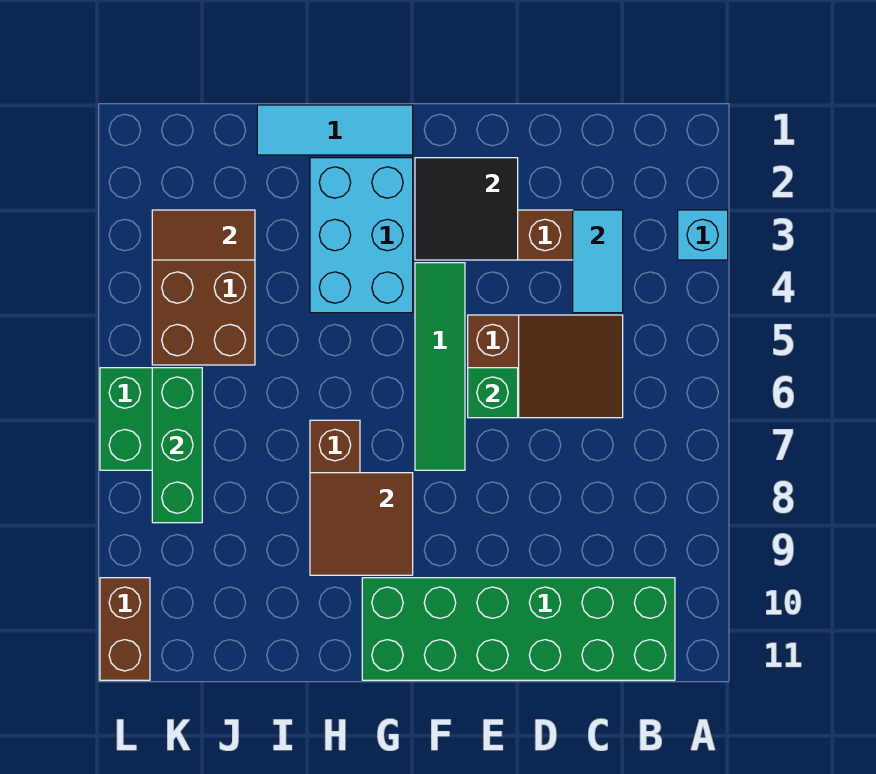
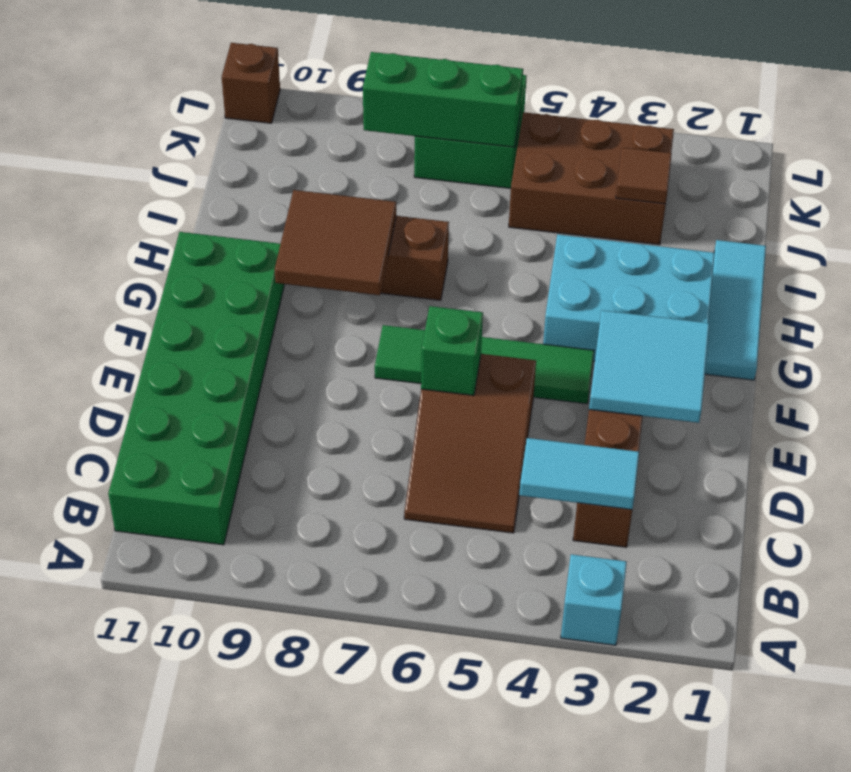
black tile E2:F3 level 2 -> cyan tile E2:F3 level 2
brown tile J3:K3 level 2 -> brown tile J3 level 2
brown brick L10:L11 level 1 -> brown brick L11 level 1

